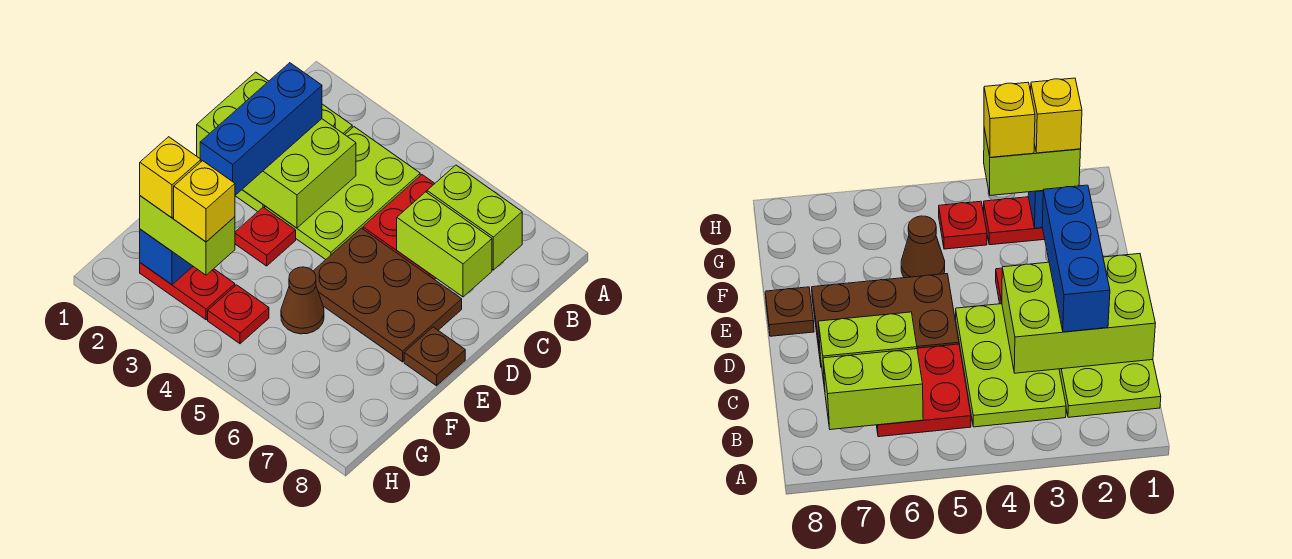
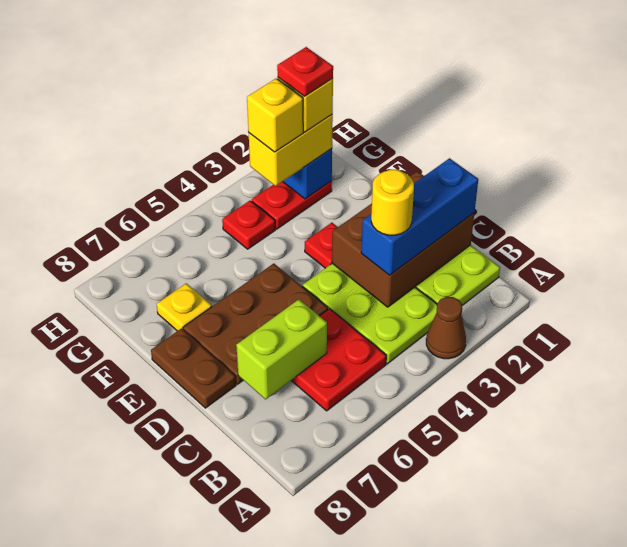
lime brick B6:B7 level 2 -> none
lime brick C1:D3 level 2 -> brown brick C1:D3 level 2
blue brick C2:E2 level 3 -> blue brick C1:C3 level 3
none -> yellow round brick C3 level 4
brown plate E8 level 1 -> brown plate D8:E8 level 1
brown cone F5 level 1 -> brown cone A3 level 1
none -> yellow plate F7 level 1
lime brick G2:G3 level 3 -> yellow brick G2:G3 level 3
none -> red plate G2 level 5

